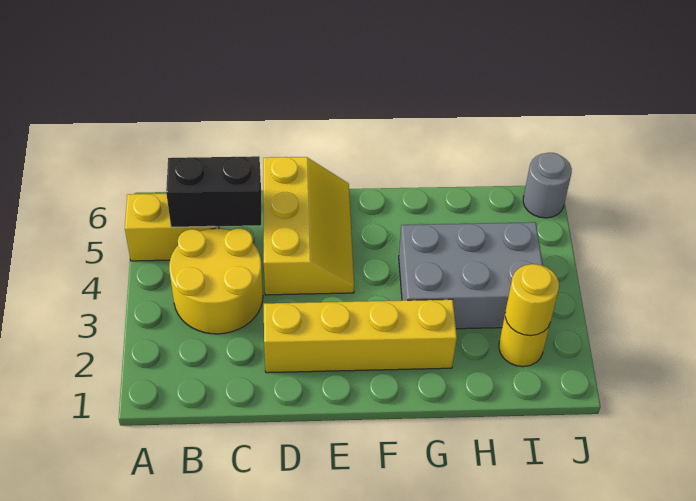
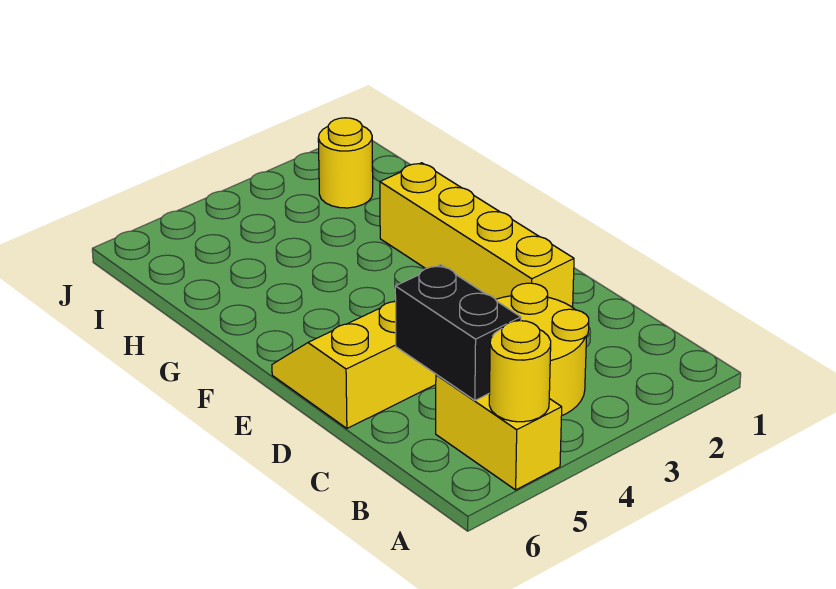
grey brick G3:I4 level 1 -> none
yellow round brick I2 level 2 -> yellow round brick A5 level 2
grey round brick J6 level 1 -> none

